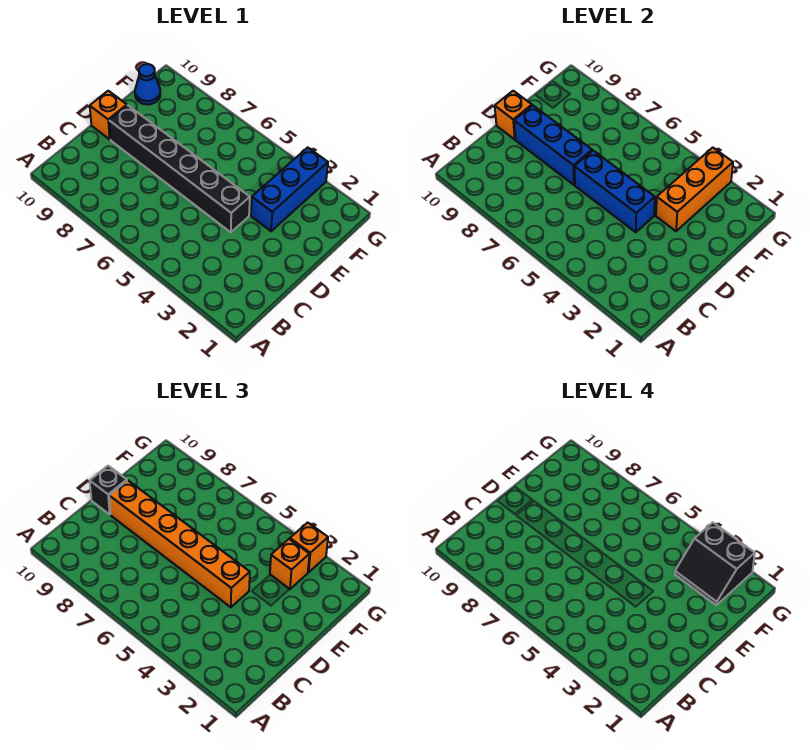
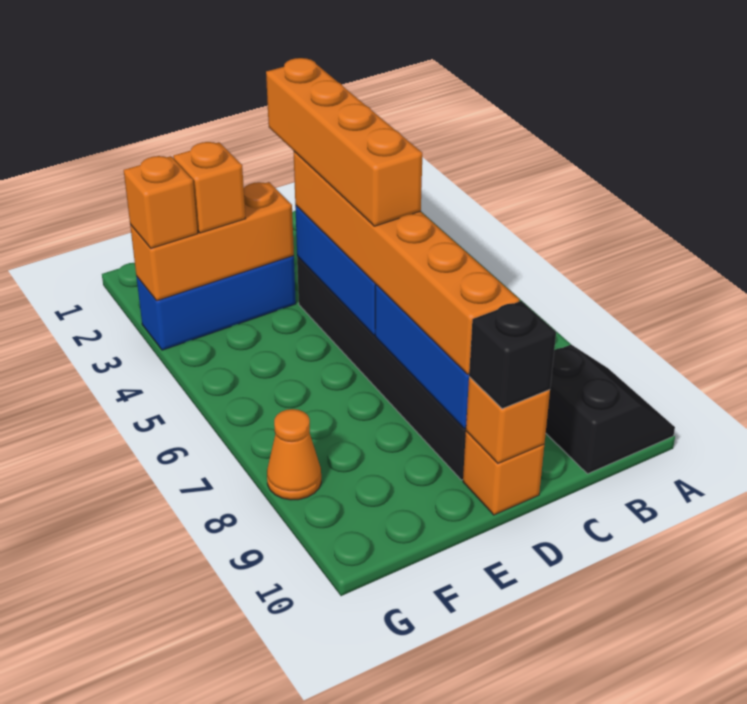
none -> orange brick D3:D6 level 4
black slope F2:G3 level 4 top G -> black slope A9:B10 level 1 top B
blue cone F10 level 1 -> none
none -> orange cone G8 level 1

